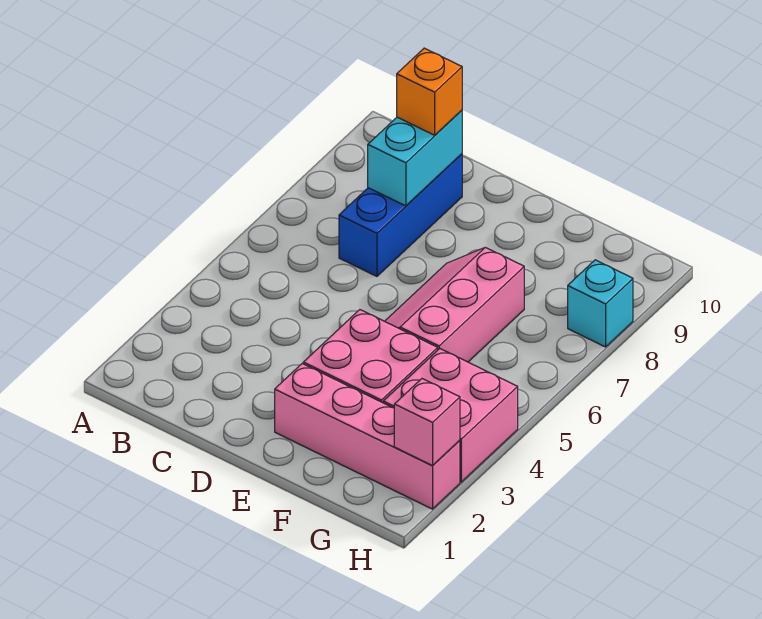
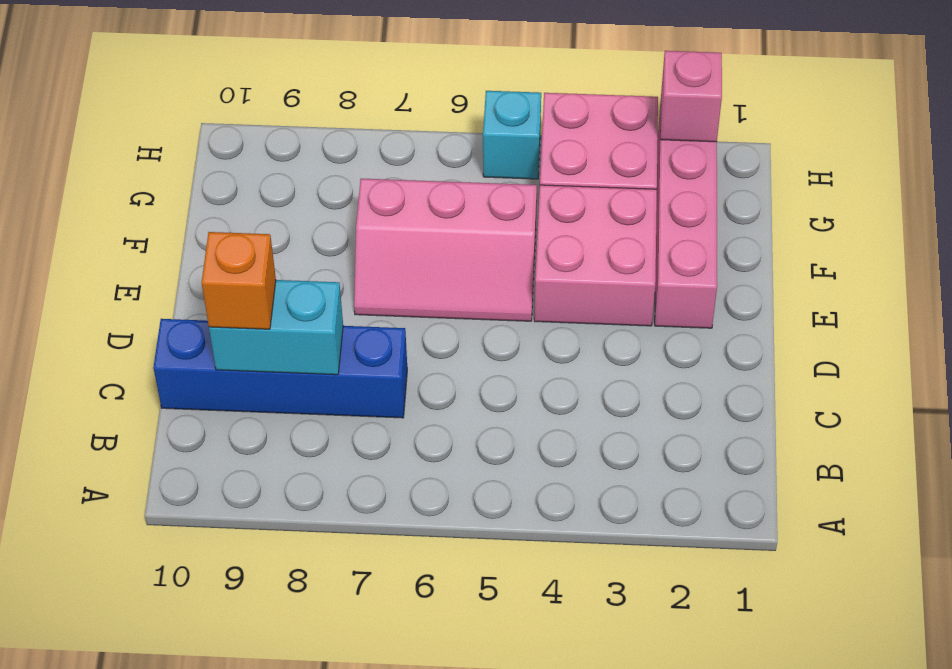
blue brick C7:C9 level 1 -> blue brick C7:C10 level 1
cyan brick H8 level 1 -> cyan brick H5 level 1

